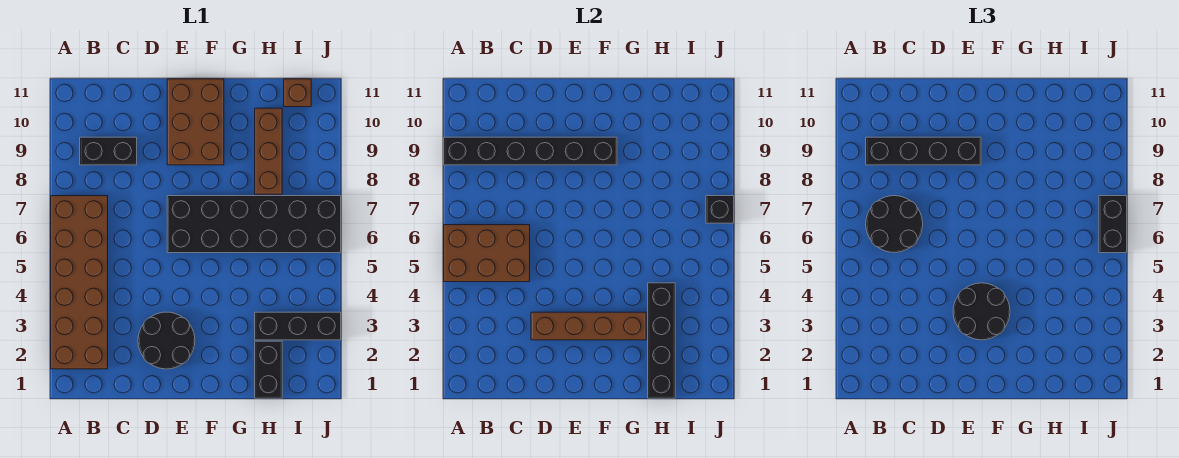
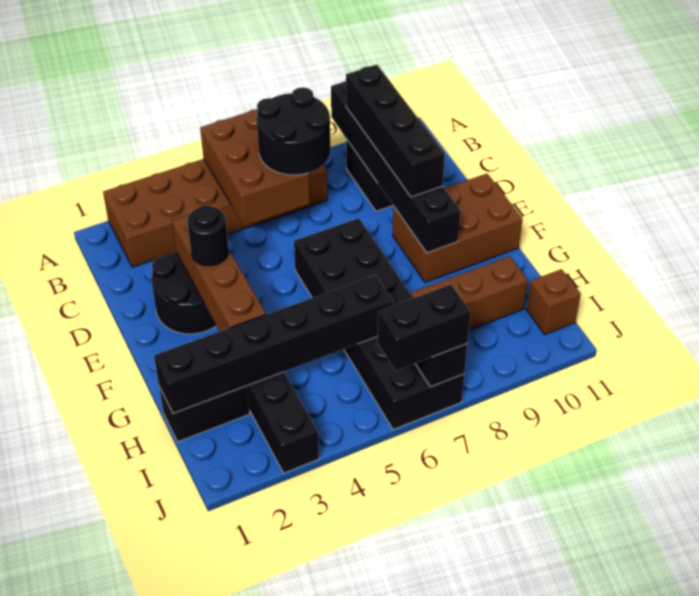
black round brick E3:F4 level 3 -> black round brick E3 level 3
black brick H1:H4 level 2 -> black brick H1:H6 level 2

